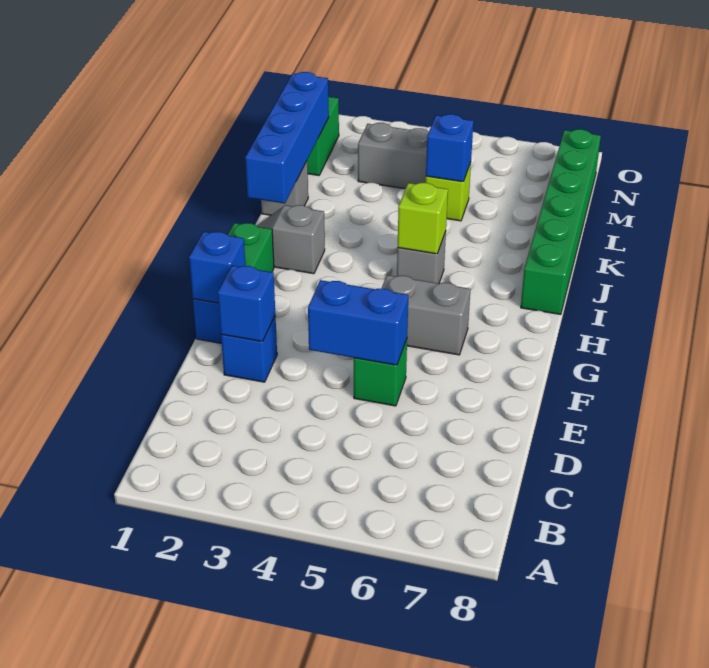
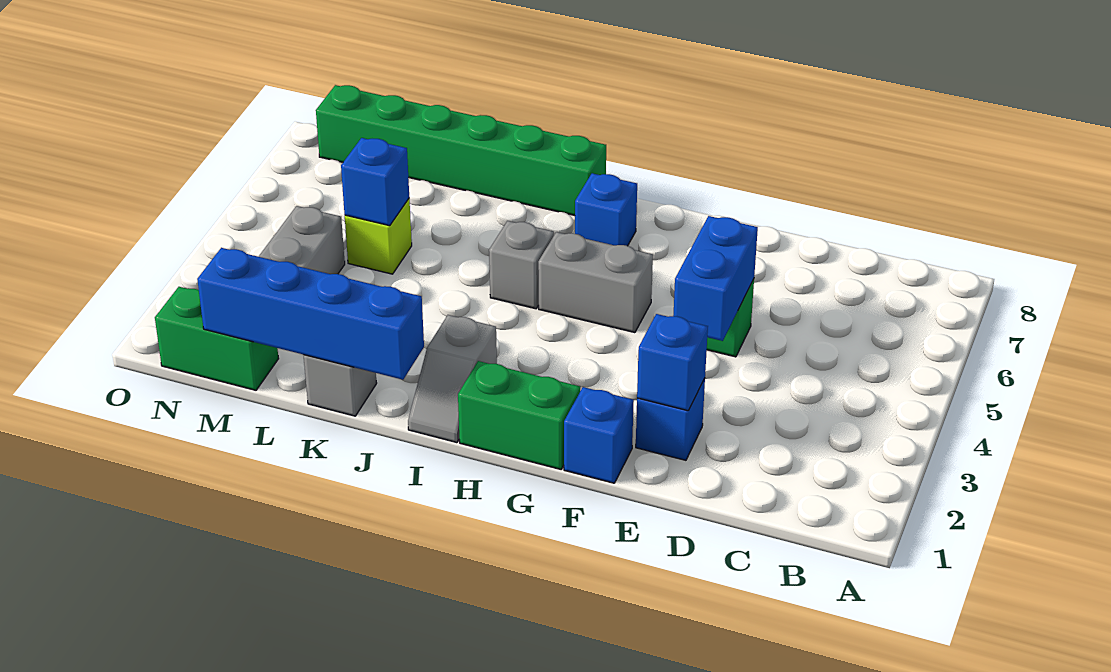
blue brick F1 level 2 -> blue brick H7 level 1
grey brick G5:G6 level 1 -> grey brick G5:H5 level 1
lime brick I5 level 2 -> none

